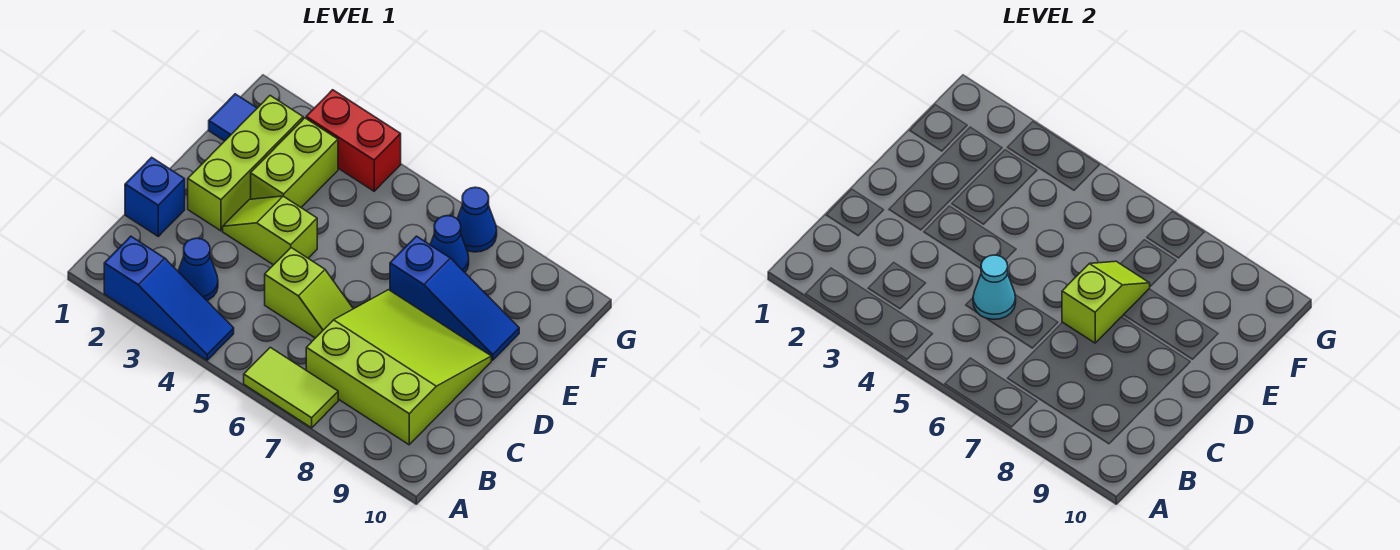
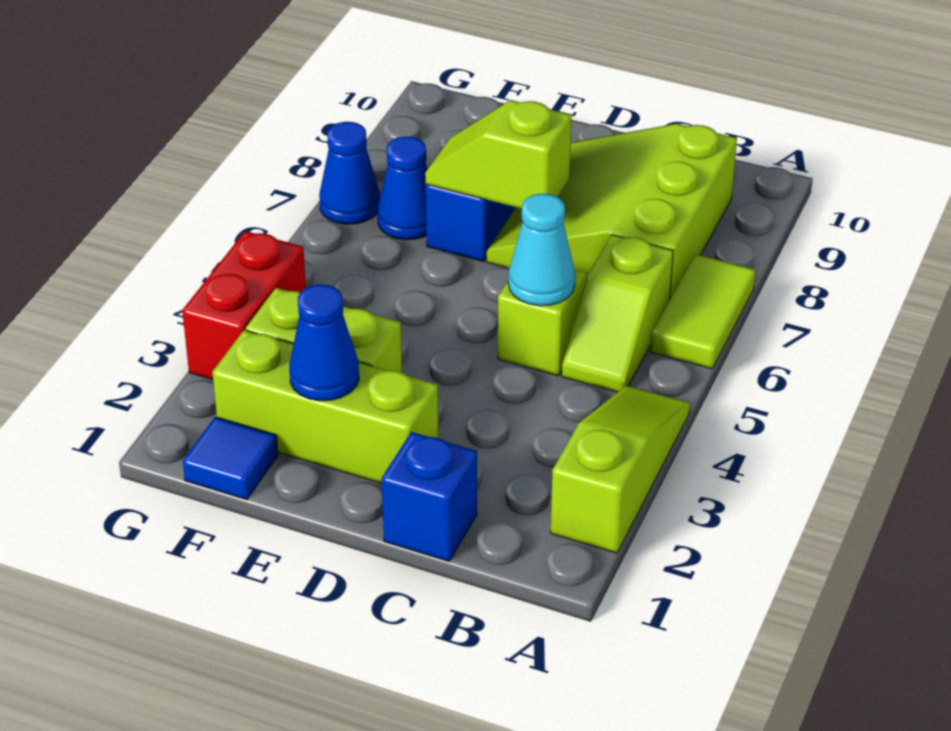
blue slope A2:A4 level 1 top 2 -> lime slope A2:A4 level 1 top 2
blue cone B3 level 1 -> blue cone E2 level 2
lime slope D3:D4 level 1 top 4 -> lime slope B5:B6 level 1 top 6

